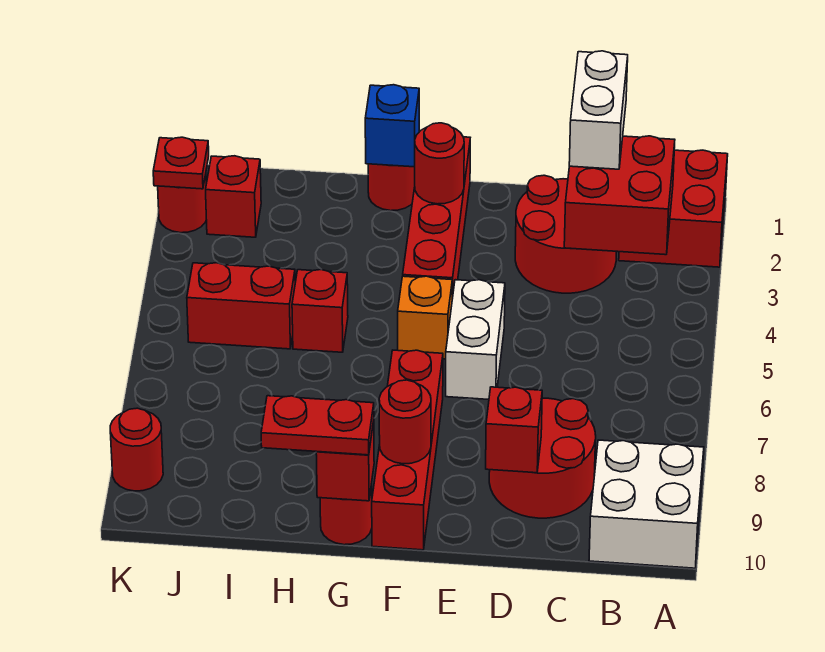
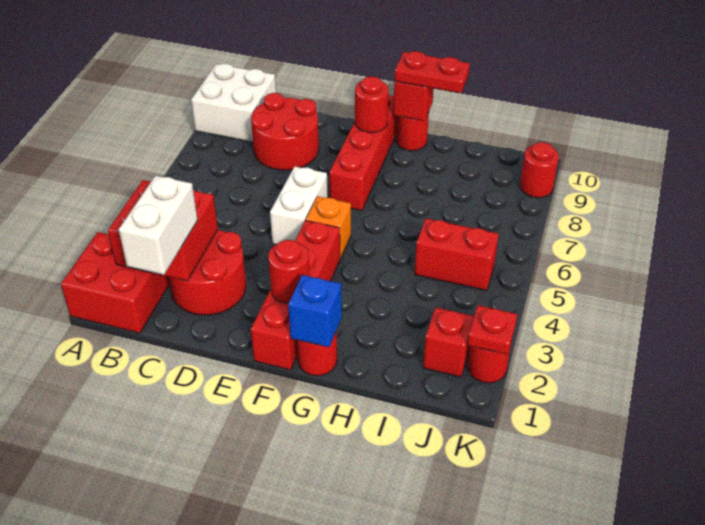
red brick D9 level 2 -> none
red brick H5 level 1 -> none

